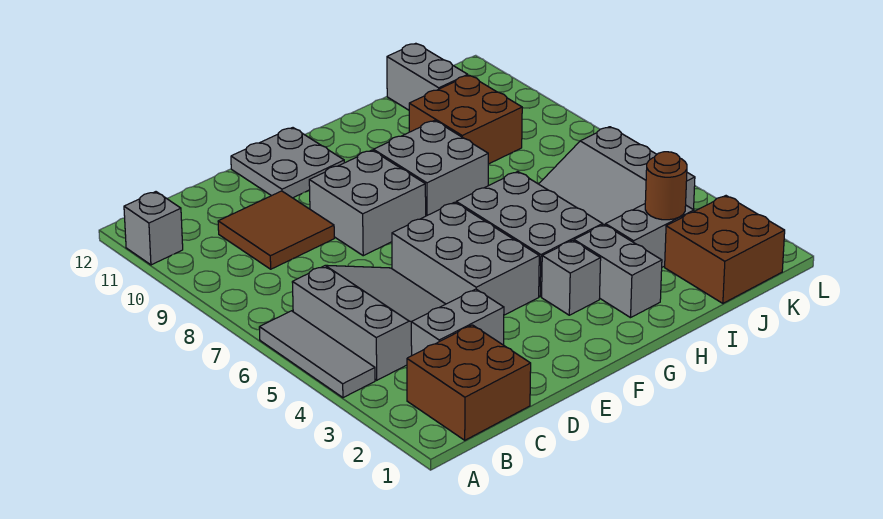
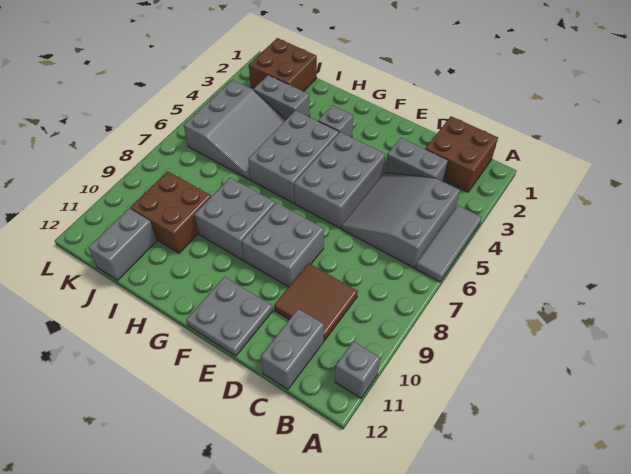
grey brick H2:H3 level 1 -> grey brick C11:C12 level 1
brown round brick J3 level 2 -> none

